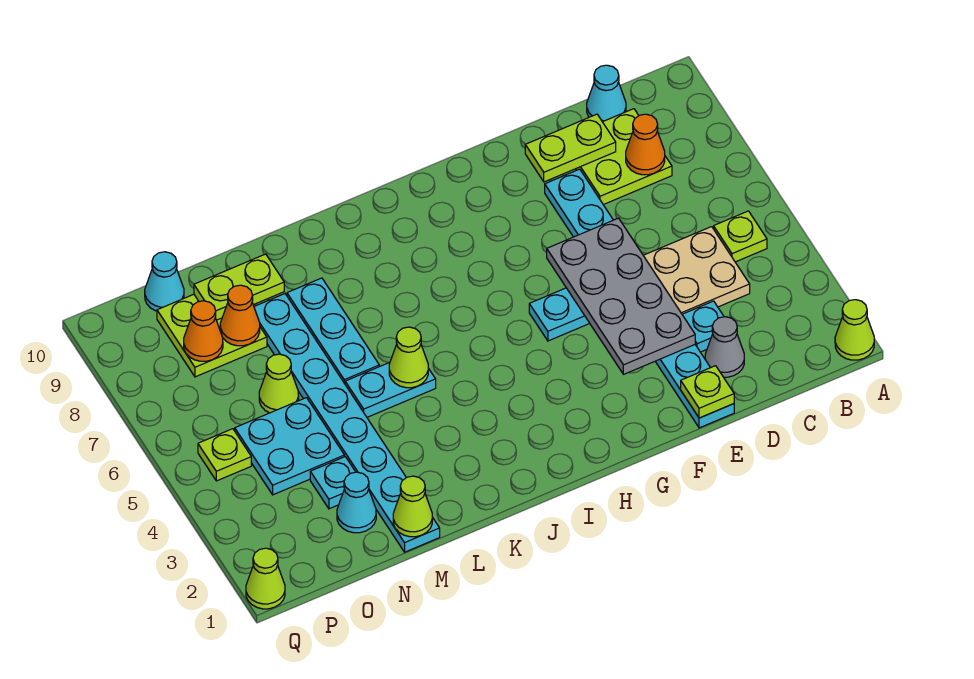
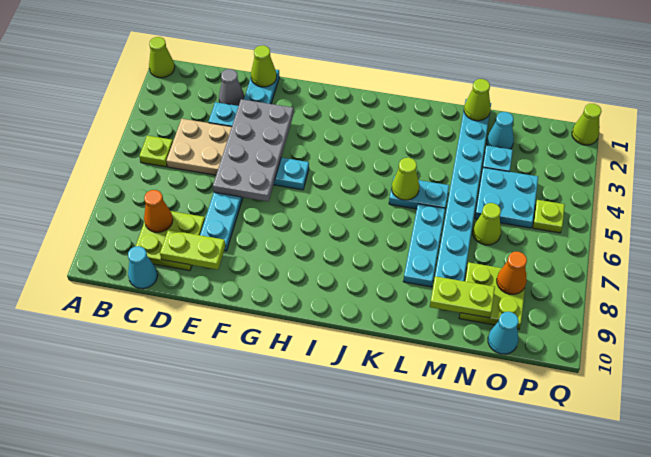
lime plate E1 level 2 -> lime cone E1 level 2
orange cone N8 level 2 -> none

